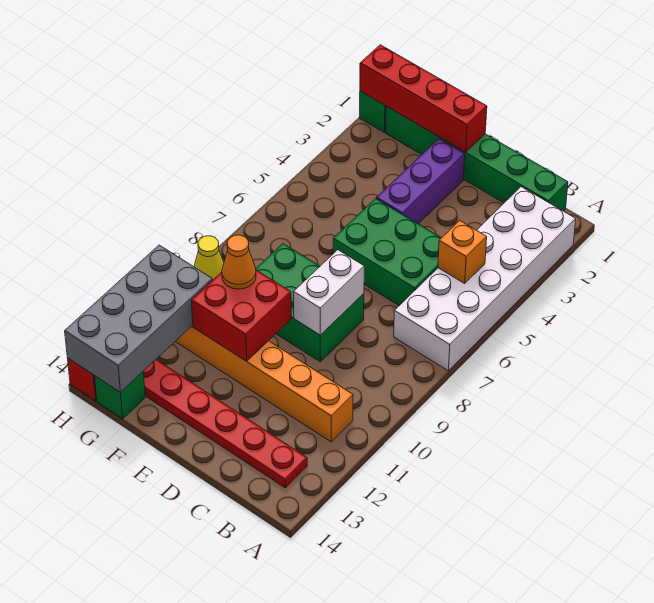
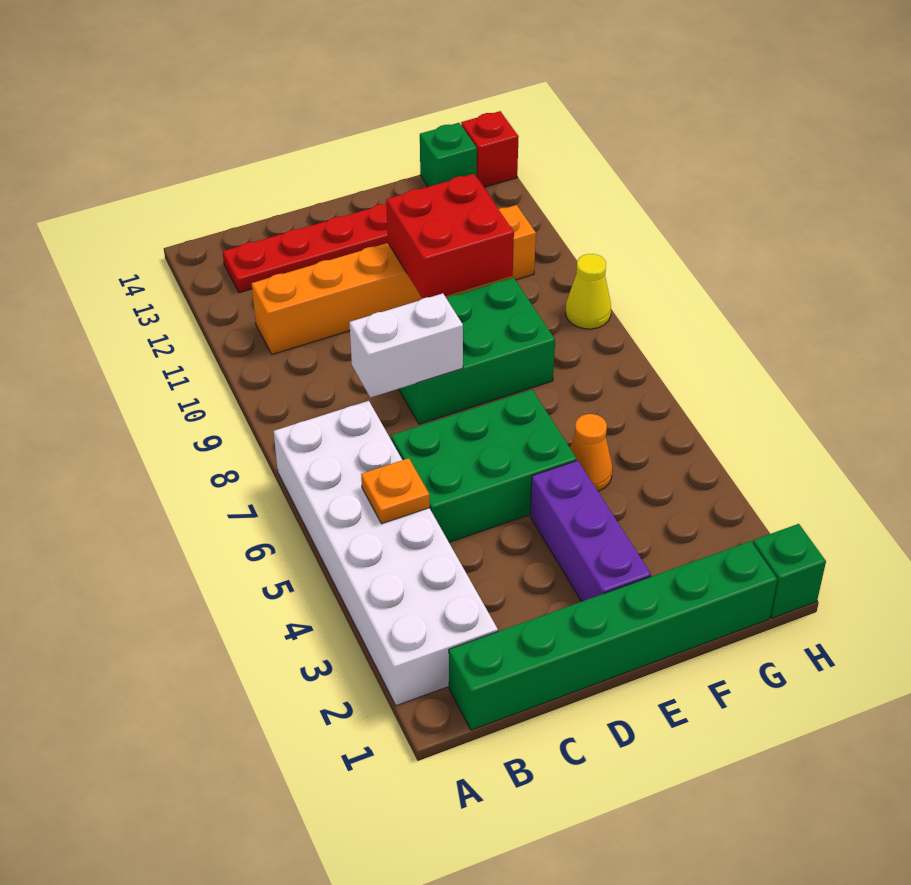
orange brick B5 level 2 -> orange plate B5 level 2
white brick D8:D9 level 2 -> white brick C8:D8 level 2
red brick E1:H1 level 2 -> none
orange cone F10 level 3 -> orange cone F5 level 1
grey brick G11:H14 level 2 -> none

